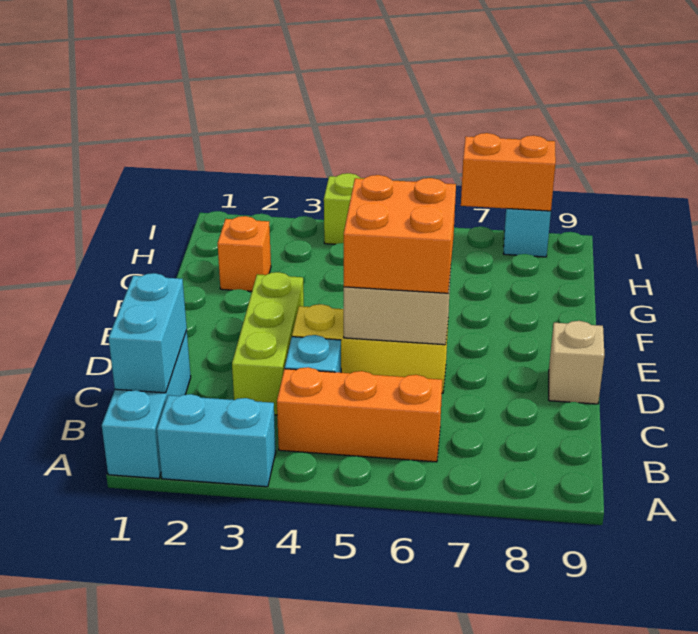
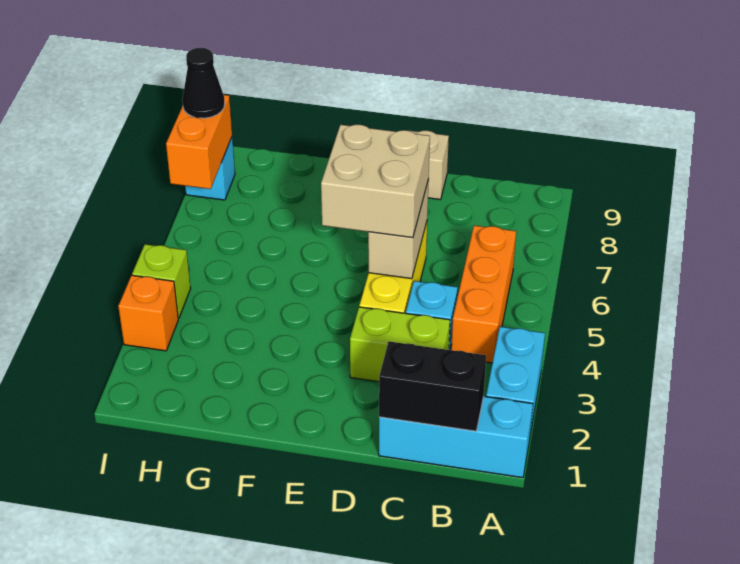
cyan brick B1:C1 level 2 -> black brick B1:C1 level 2
lime brick C3:E3 level 1 -> lime brick C3:D3 level 1
orange brick D5:E6 level 3 -> tan brick D5:E6 level 3
orange brick G2 level 1 -> orange brick I3 level 1
none -> black cone I8 level 3

